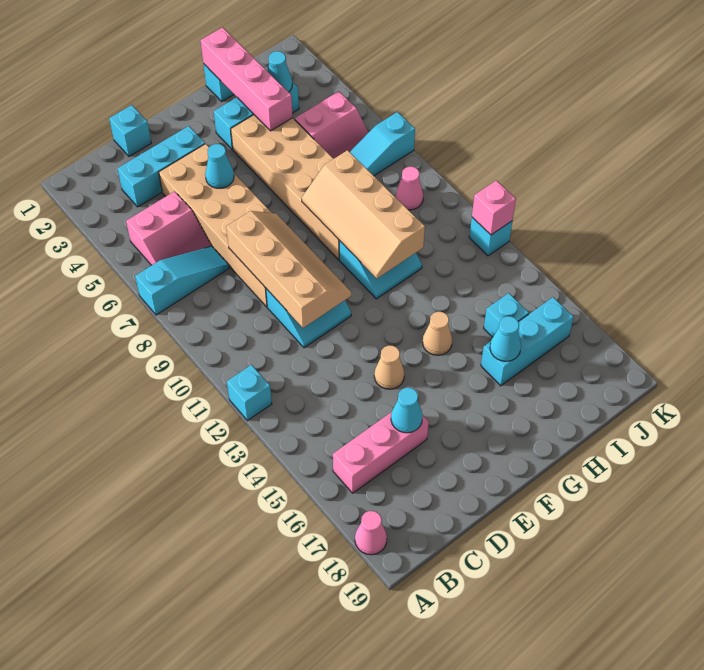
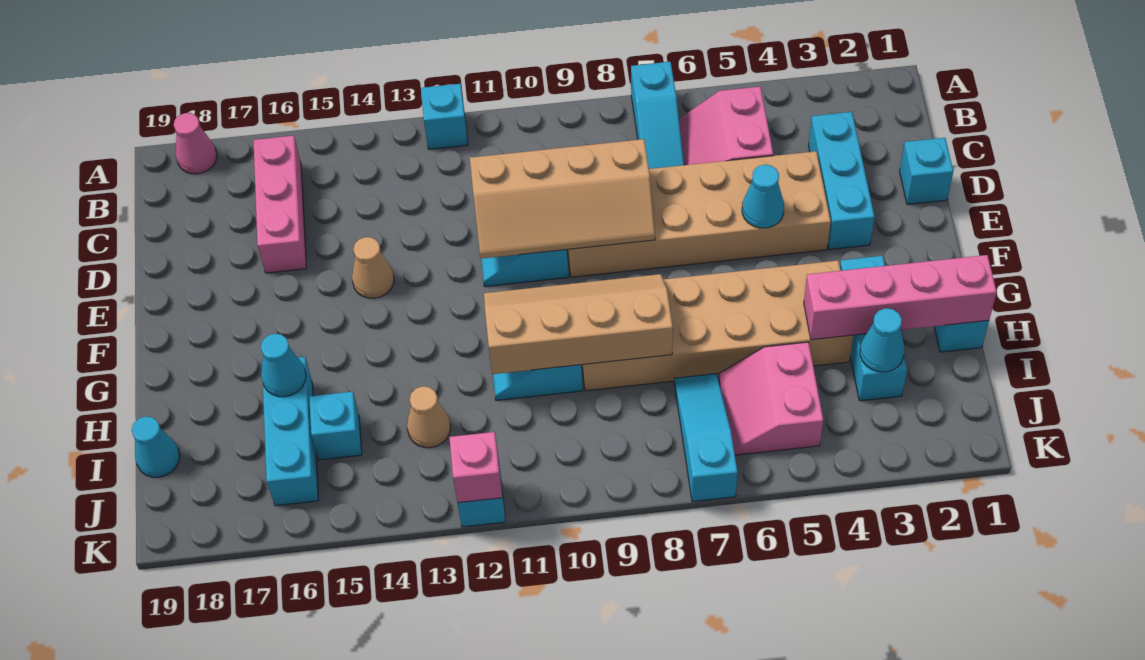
cyan cone D16 level 2 -> cyan cone I19 level 1
tan cone G14 level 1 -> tan cone I13 level 1
pink cone J9 level 1 -> none

